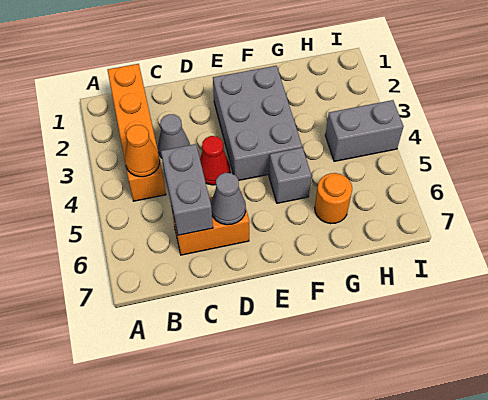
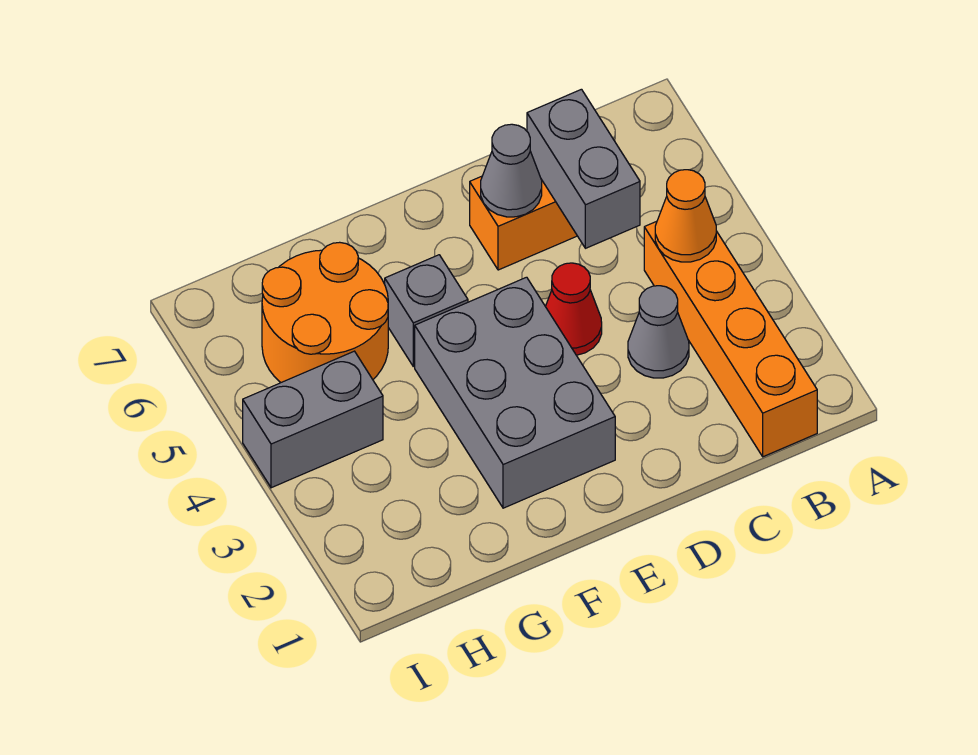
orange round brick G6 level 1 -> orange round brick G5:H6 level 1

